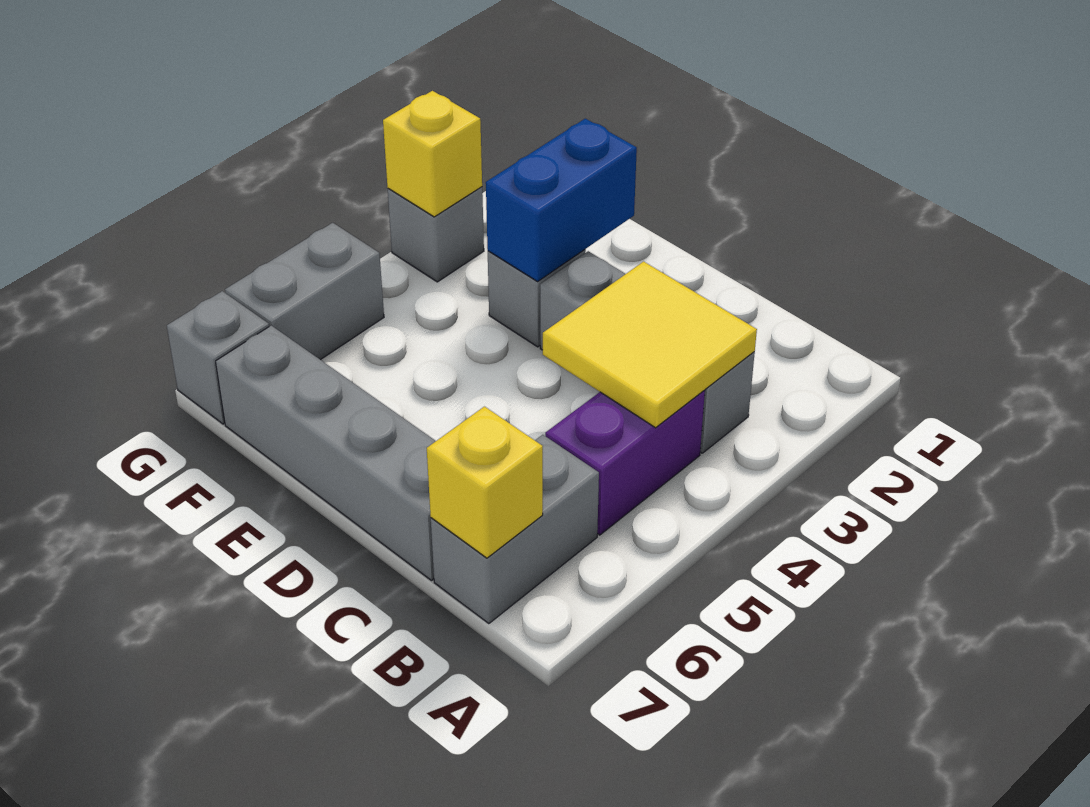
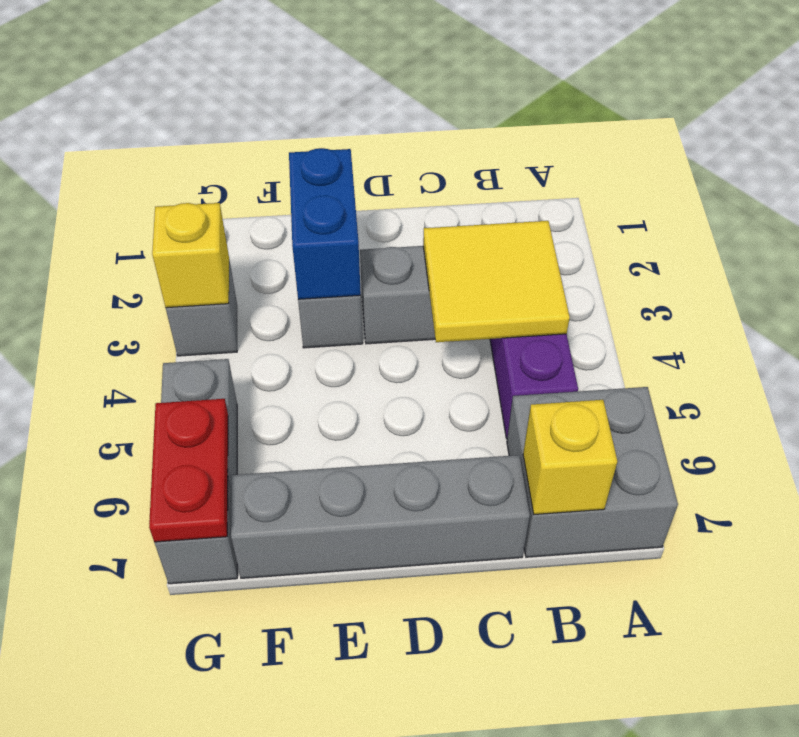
grey brick B6:B7 level 1 -> grey brick A6:B7 level 1
none -> red plate G6:G7 level 2

